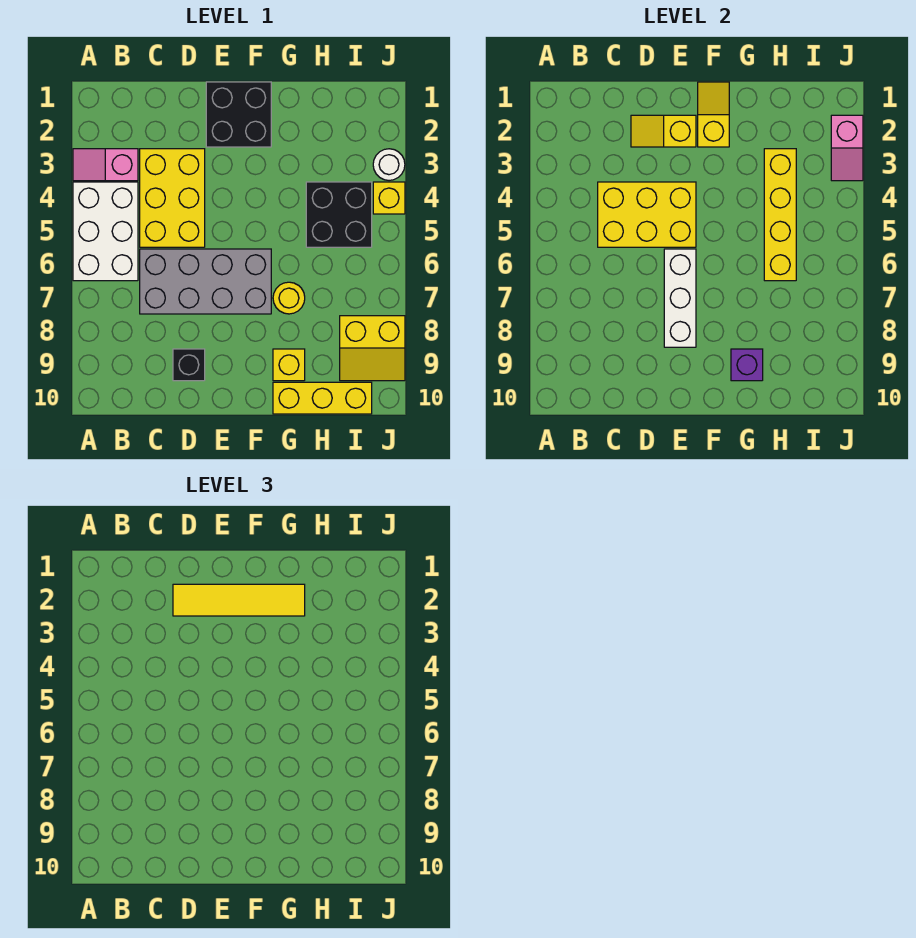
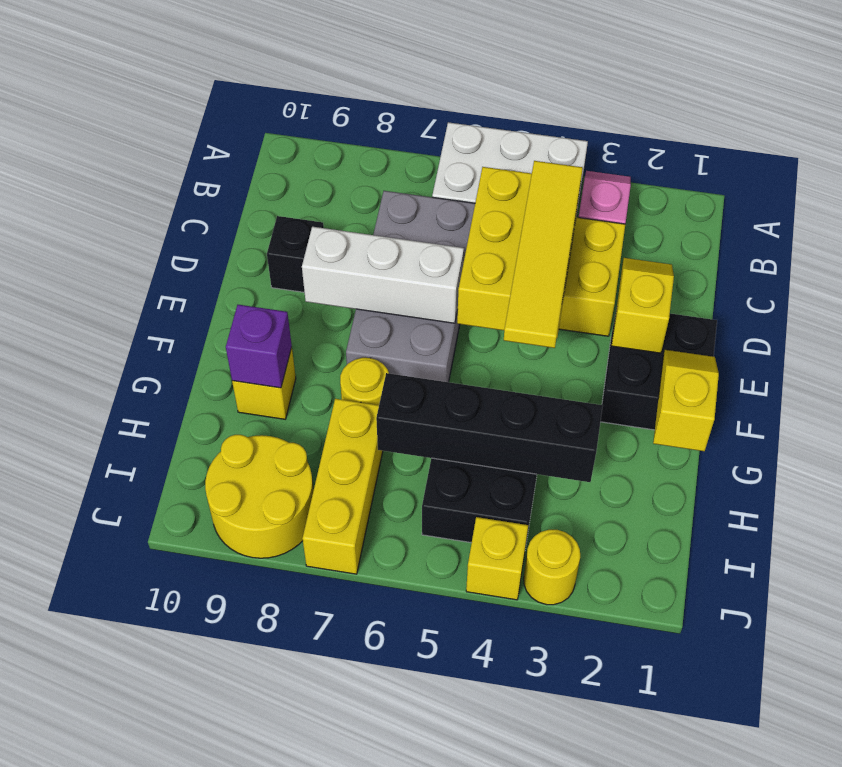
yellow tile D2:G2 level 3 -> yellow tile C4:F4 level 3
yellow slope F1:F2 level 2 top 2 -> yellow slope F1:G1 level 2 top G
yellow brick G10:I10 level 1 -> yellow brick H7:J7 level 1
yellow brick H3:H6 level 2 -> black brick H3:H6 level 2
yellow slope I8:J9 level 1 top 8 -> yellow round brick I8:J9 level 1
pink slope J2:J3 level 2 top 2 -> none
white round brick J3 level 1 -> yellow round brick J3 level 1

